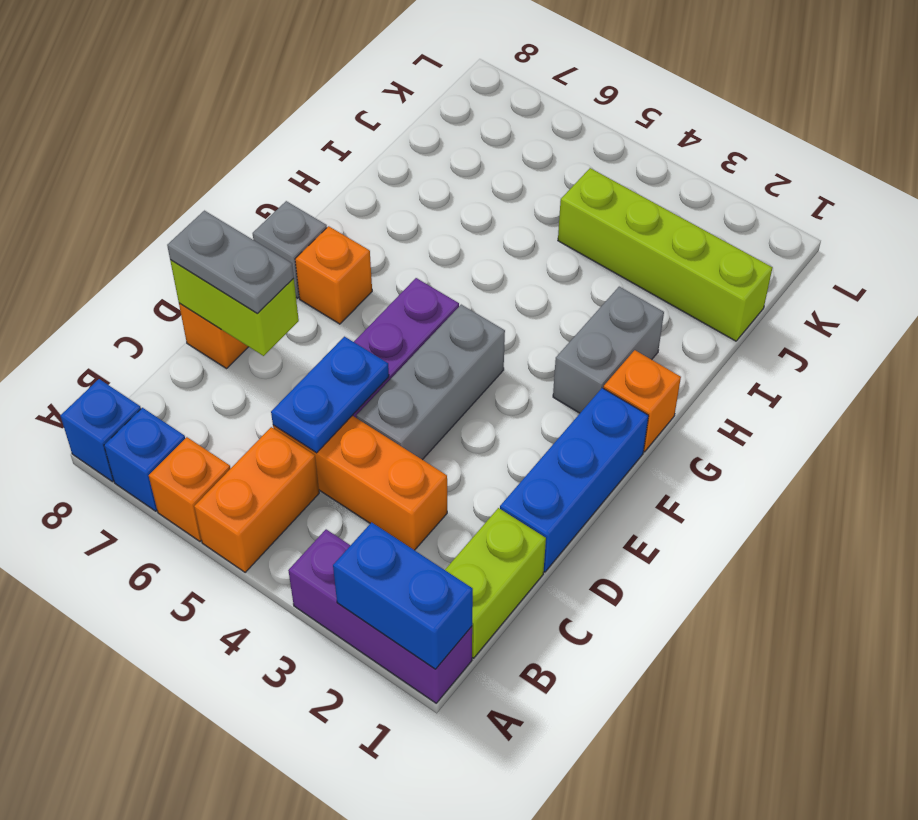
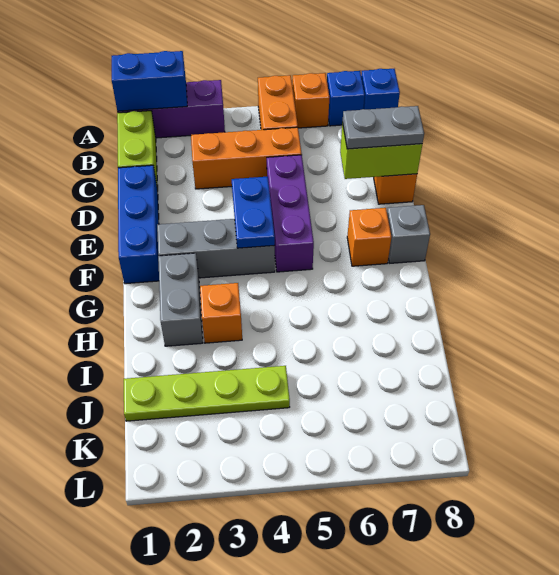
blue plate C5:D5 level 2 -> blue plate E4:F4 level 2
grey brick D4:F4 level 1 -> grey brick F2:F4 level 1
orange brick G1 level 1 -> orange brick H3 level 1
lime brick J1:J4 level 1 -> lime plate J1:J4 level 1

